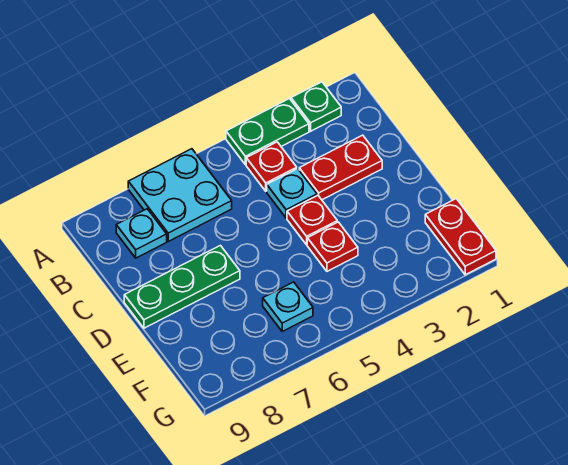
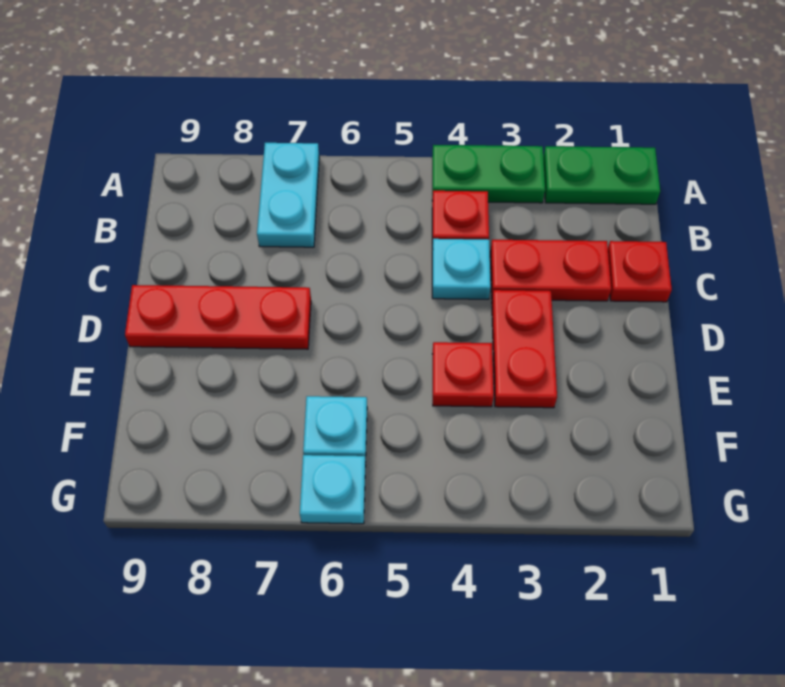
green plate A2 level 1 -> green plate A1:A2 level 1
cyan plate A6:B7 level 1 -> cyan plate A7:B7 level 1
cyan plate B8 level 1 -> cyan plate G6 level 1
red plate D4 level 1 -> red plate C1 level 1
green plate D7:D9 level 1 -> red plate D7:D9 level 1
red plate F1:G1 level 1 -> red plate D3:E3 level 1

